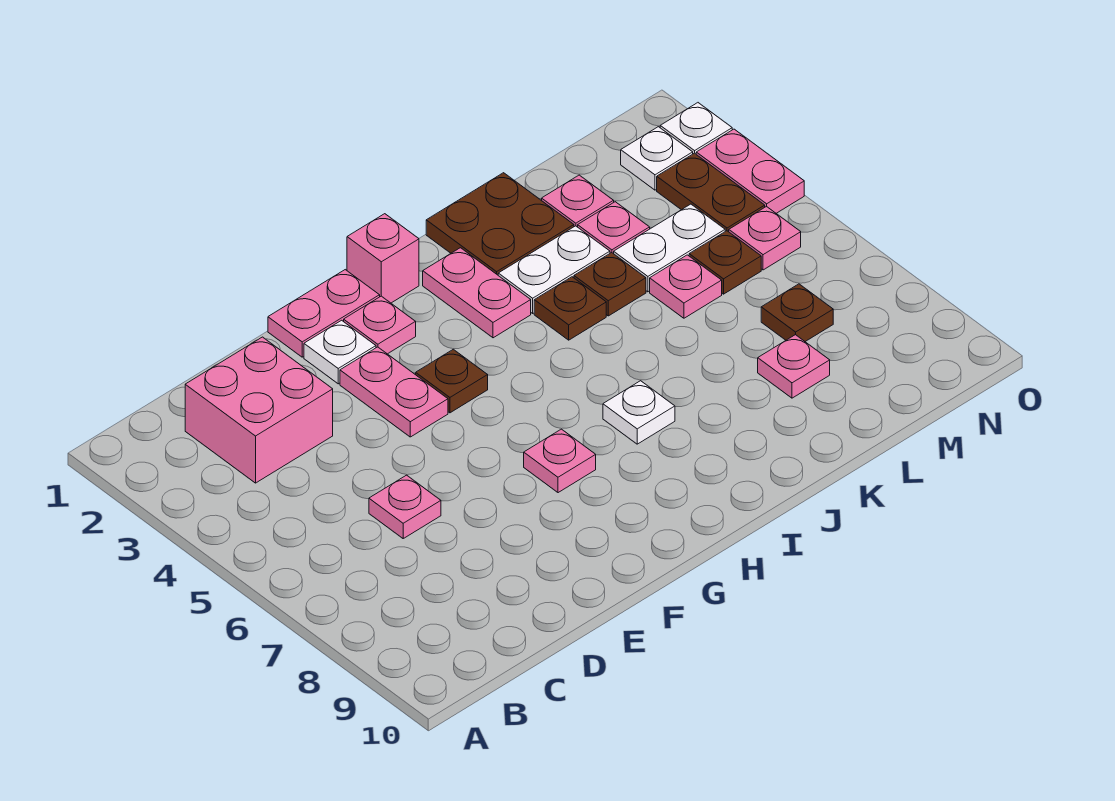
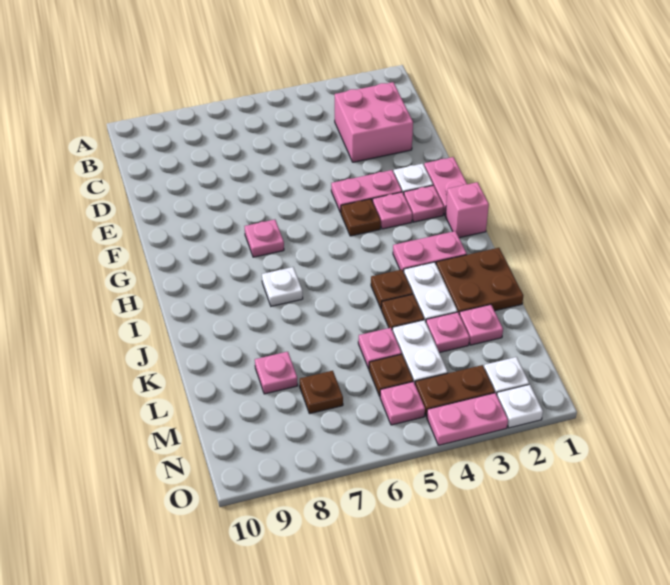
pink plate D6 level 1 -> pink plate G3 level 1

